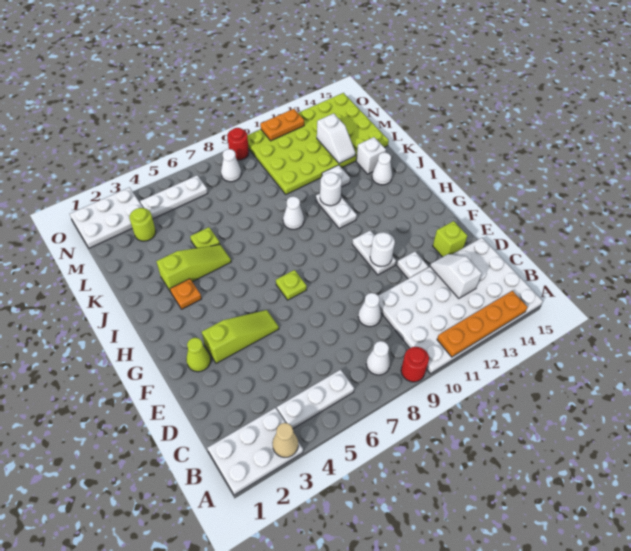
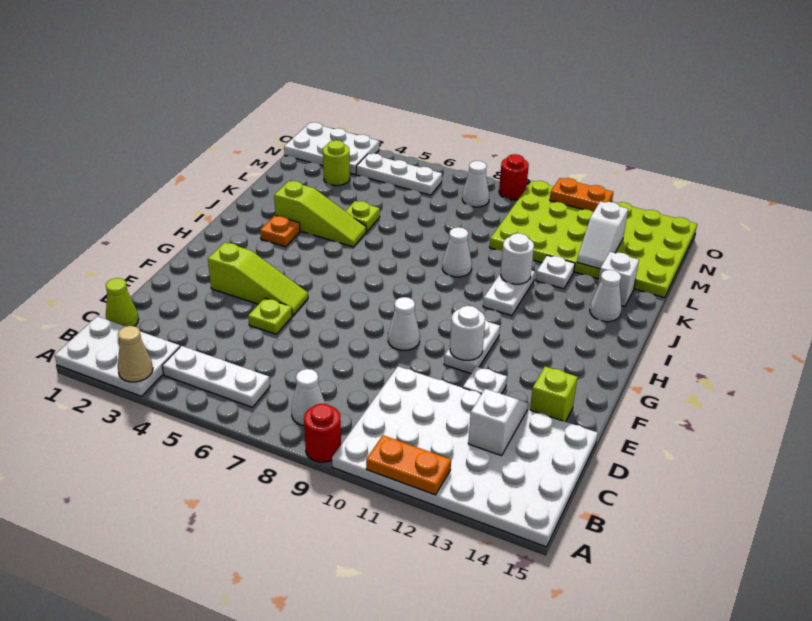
orange plate A11:A14 level 2 -> orange plate A11:A12 level 2
white cone D9 level 1 -> white cone F9 level 1
lime cone F2 level 1 -> lime cone C1 level 1
lime plate G7 level 1 -> lime plate E5 level 1

